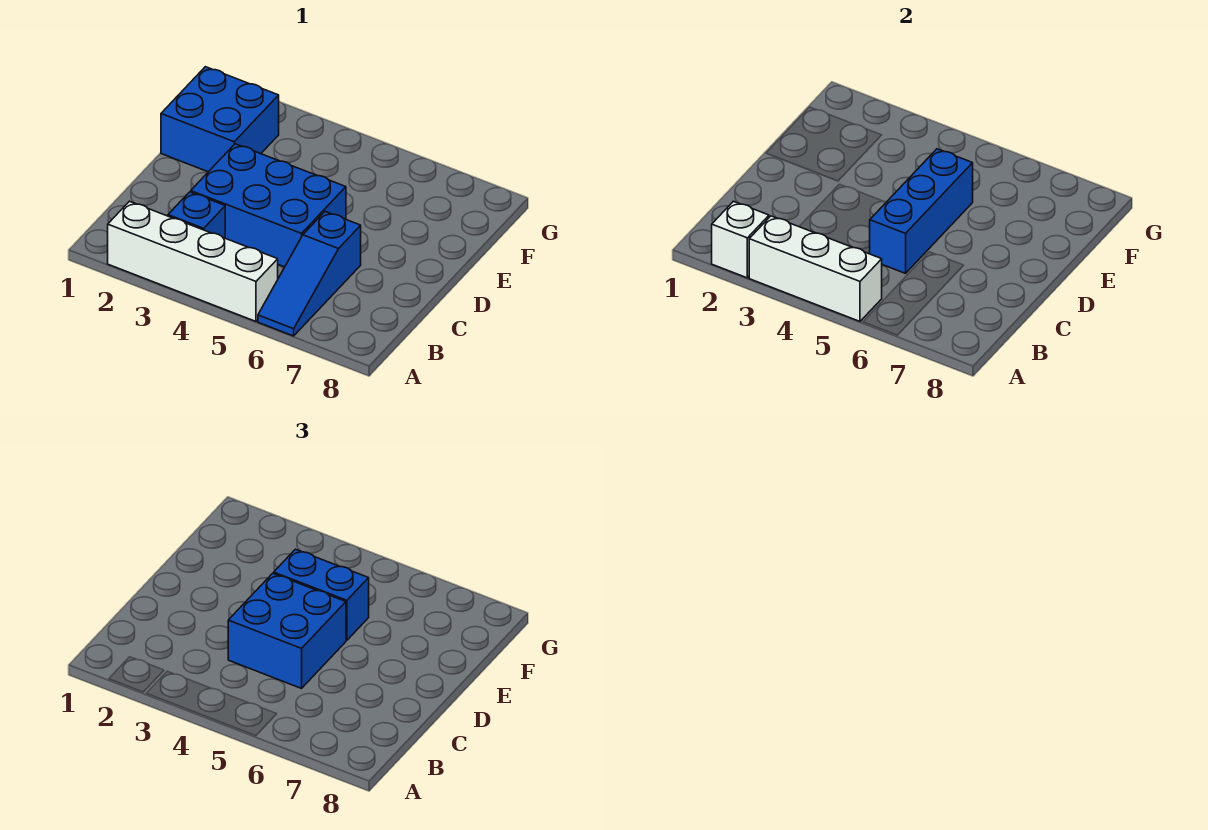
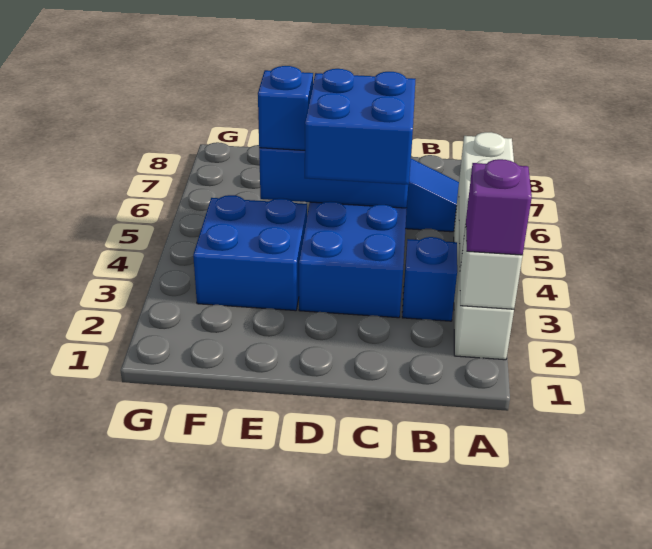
none -> purple brick A2 level 3
blue brick E1:F2 level 1 -> blue brick E3:F4 level 1
blue brick E4:E5 level 3 -> blue brick E5 level 3

